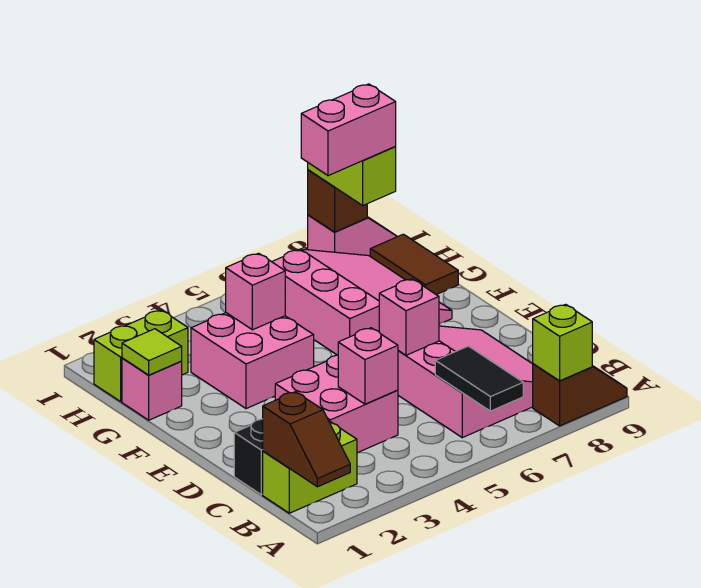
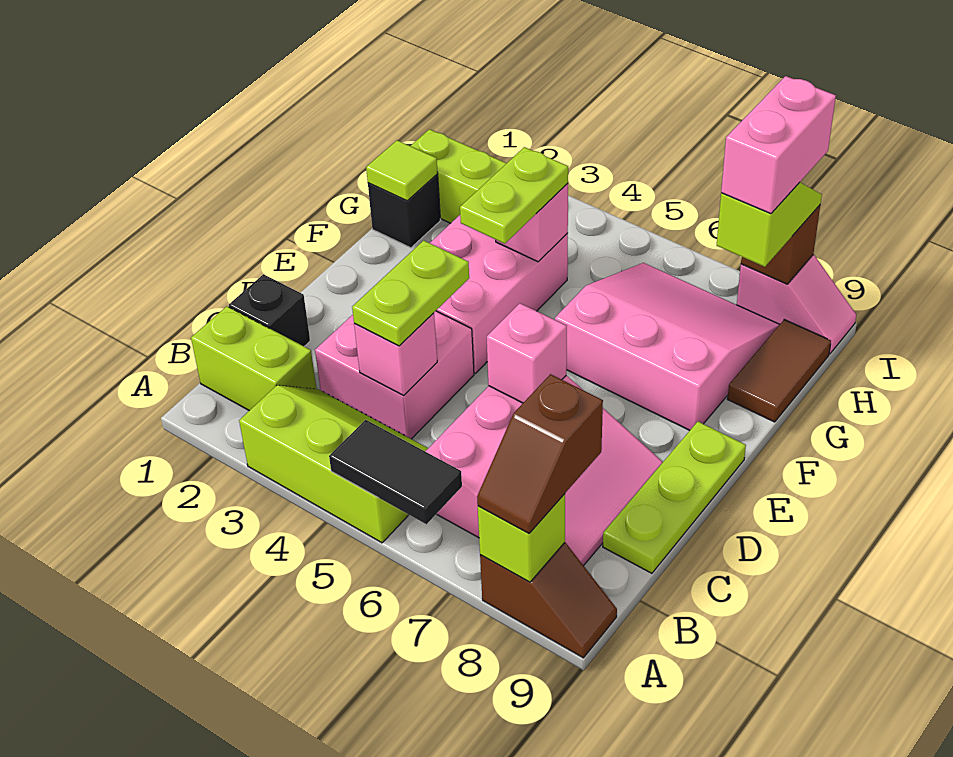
brown slope A1:B1 level 2 top B -> brown slope A8:B8 level 3 top B
none -> lime slope A3:B5 level 1 top A
black tile A6:B6 level 2 -> black tile A5:A6 level 2
none -> lime plate C4:D4 level 3
none -> lime plate C9:E9 level 1
pink brick F3:G4 level 1 -> pink brick E3:G4 level 1
none -> lime plate F4:G4 level 3
pink slope F6:H8 level 1 top 6 -> pink slope F6:H8 level 1 top F
pink brick G1 level 1 -> black brick G1 level 1
pink brick H7:H8 level 4 -> pink brick H8:I8 level 4

